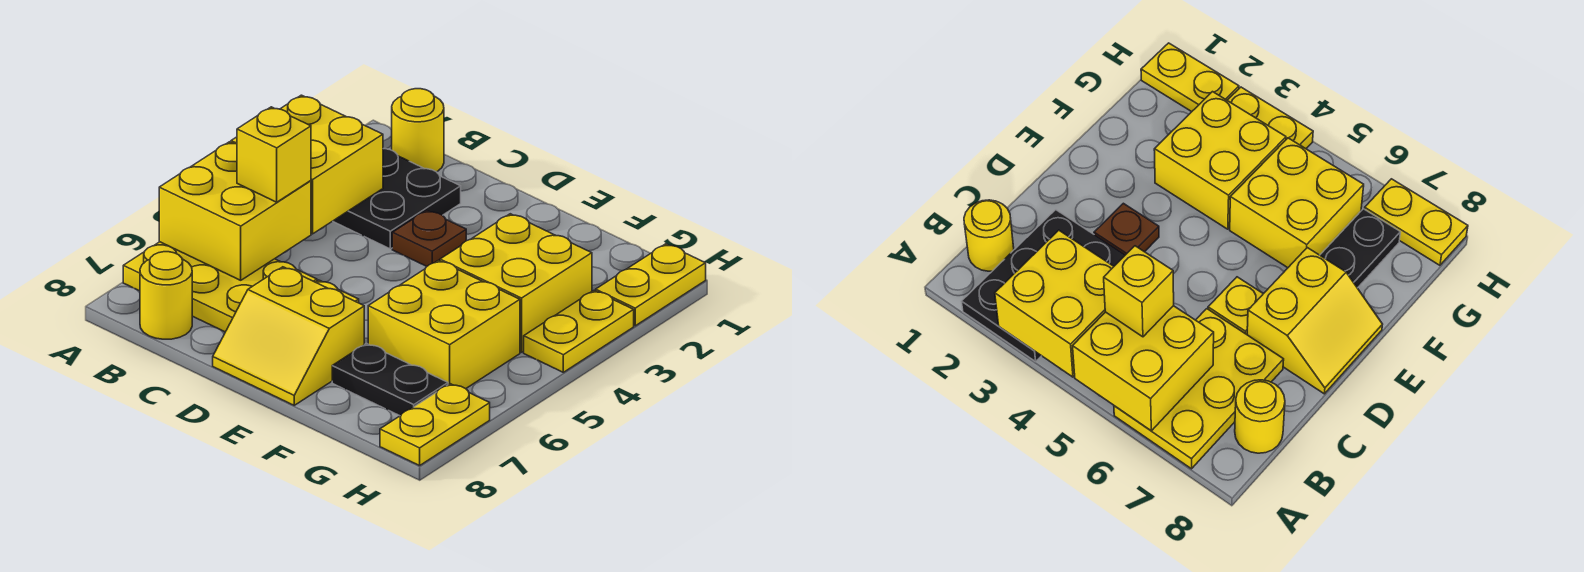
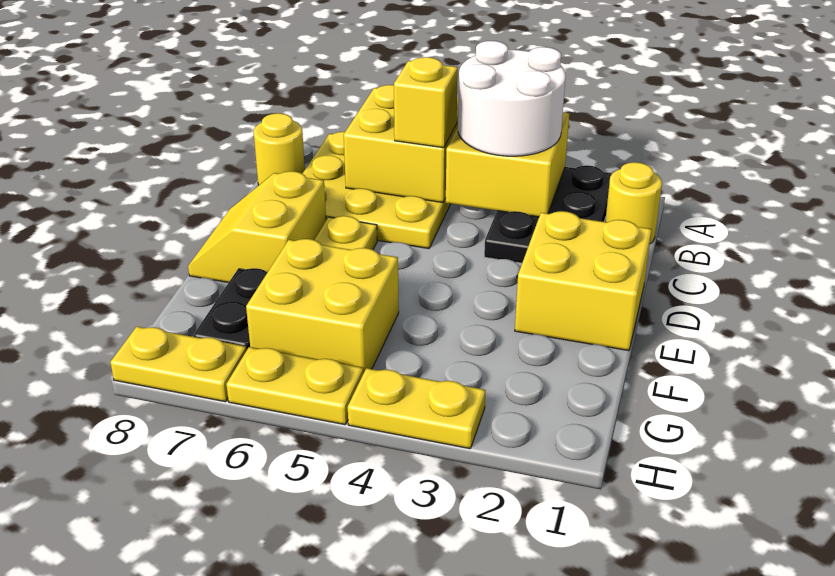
none -> white round brick A3:B4 level 3
yellow plate A6:C7 level 1 -> yellow plate A5:C7 level 1
brown plate D3 level 1 -> none
yellow brick F3:G4 level 1 -> yellow brick D1:E2 level 1
yellow plate H1:H2 level 1 -> yellow plate H5:H6 level 1

